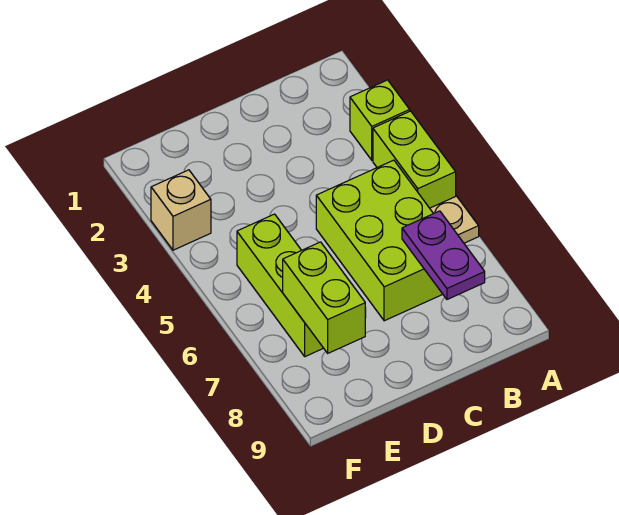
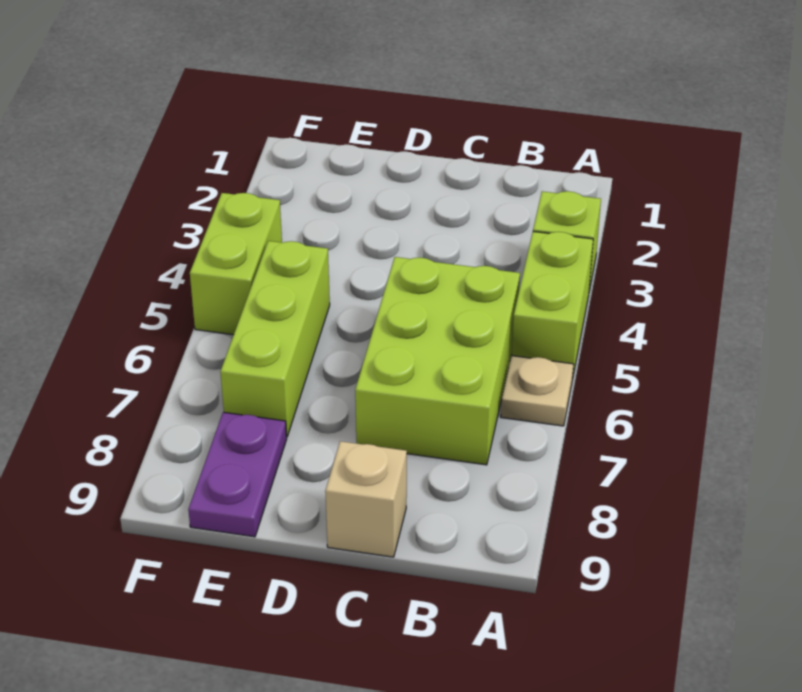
purple plate B7:B8 level 2 -> purple plate E8:E9 level 1
lime brick E7:E8 level 2 -> lime brick F4:F5 level 1
tan brick F3 level 1 -> tan brick C9 level 1

